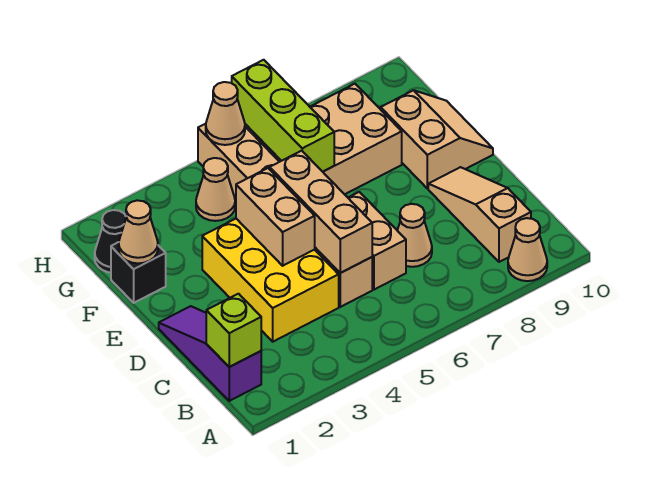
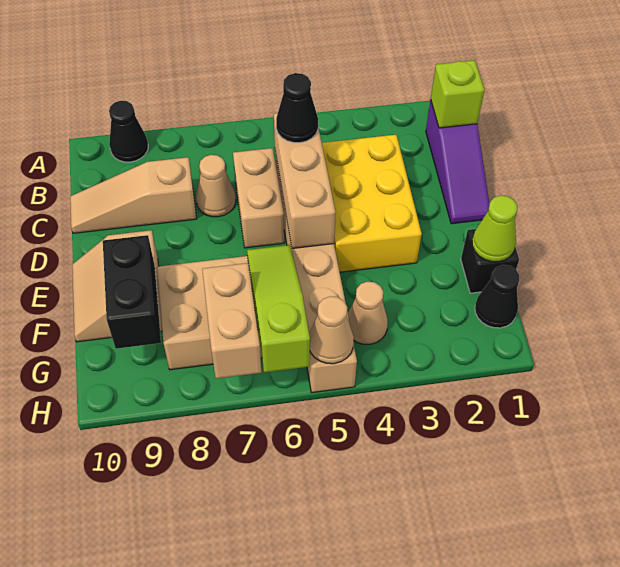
tan cone A9 level 1 -> black cone A9 level 1
tan slope B9:D9 level 1 top B -> tan slope C8:C10 level 1 top 8
none -> black cone C5 level 3
tan brick D4:E4 level 2 -> tan brick G7:H7 level 2
tan cone F1 level 2 -> lime cone F1 level 2
lime brick F6:H6 level 2 -> lime slope F6:H6 level 2 top H
none -> black brick F9:G9 level 2

